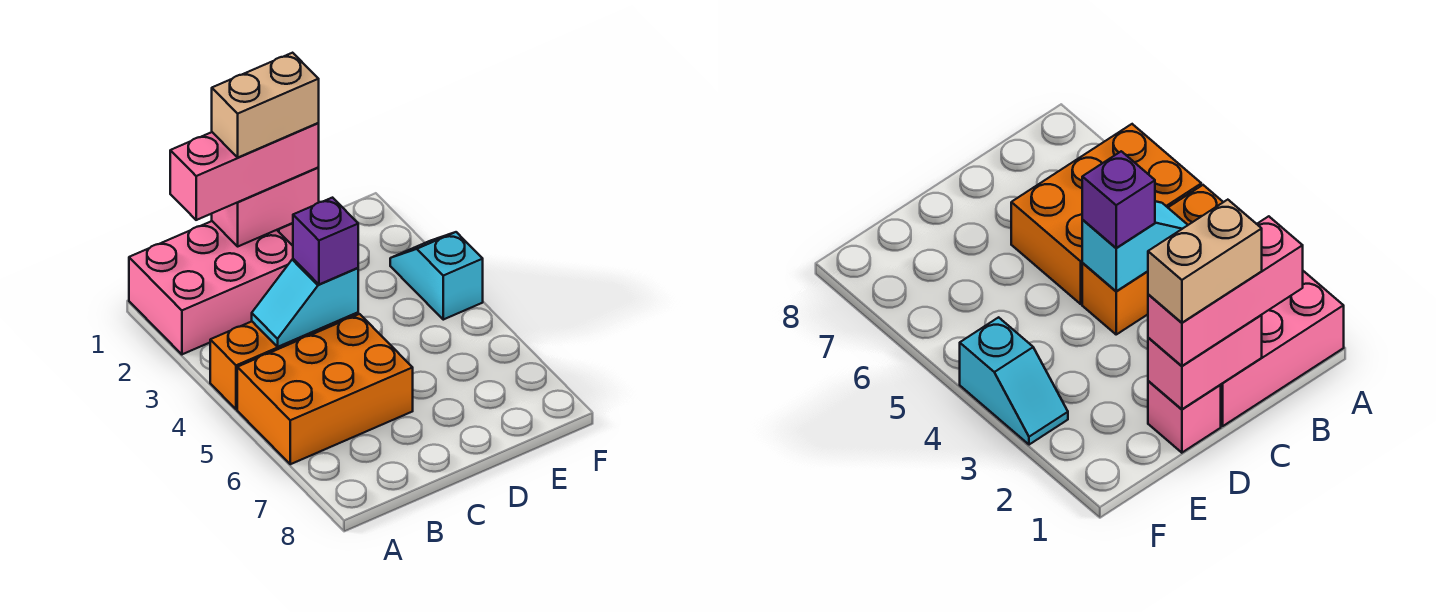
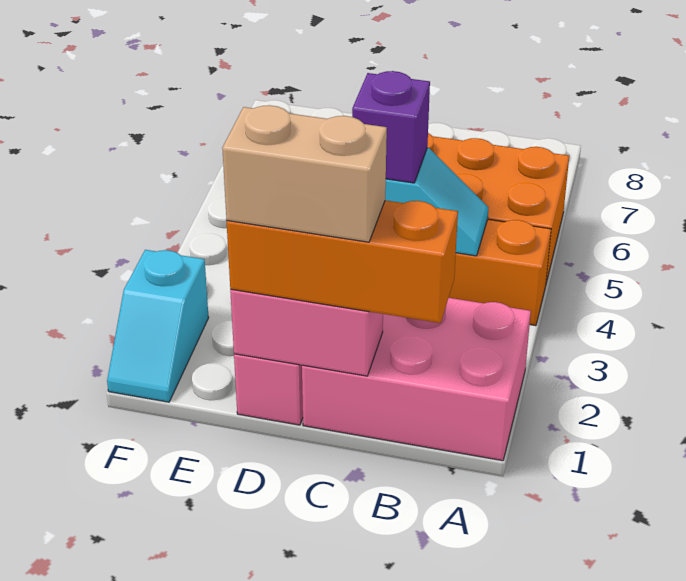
pink brick B1:D1 level 3 -> orange brick B1:D1 level 3
cyan slope F3:F4 level 1 top 4 -> cyan slope F1:F2 level 1 top 2

